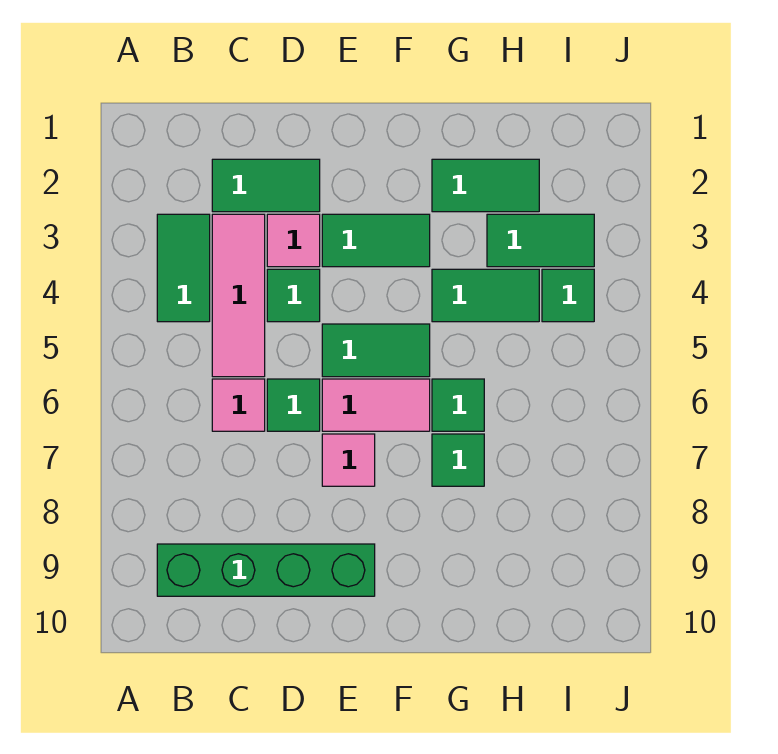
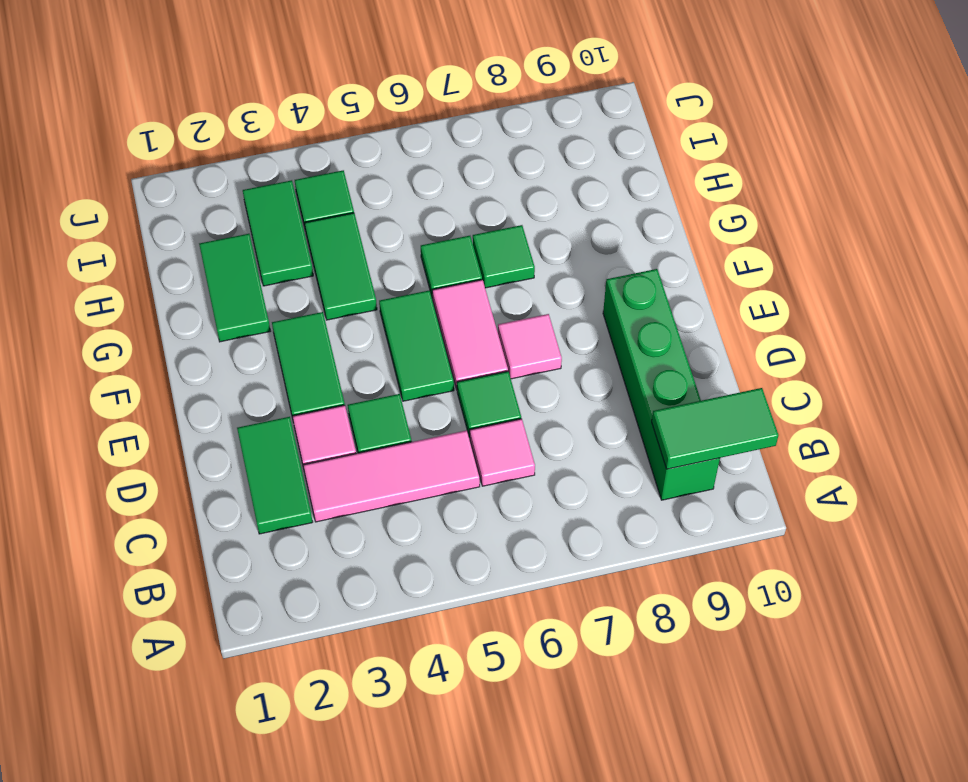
green tile B3:B4 level 1 -> green tile B9:B10 level 2

